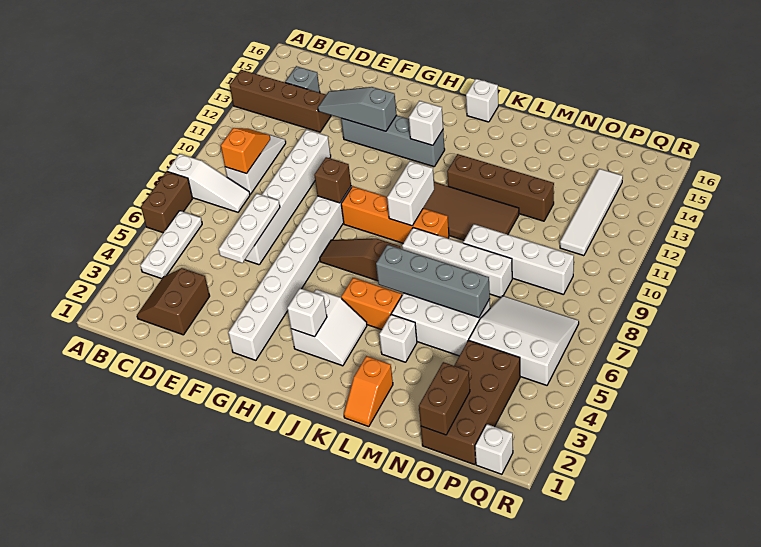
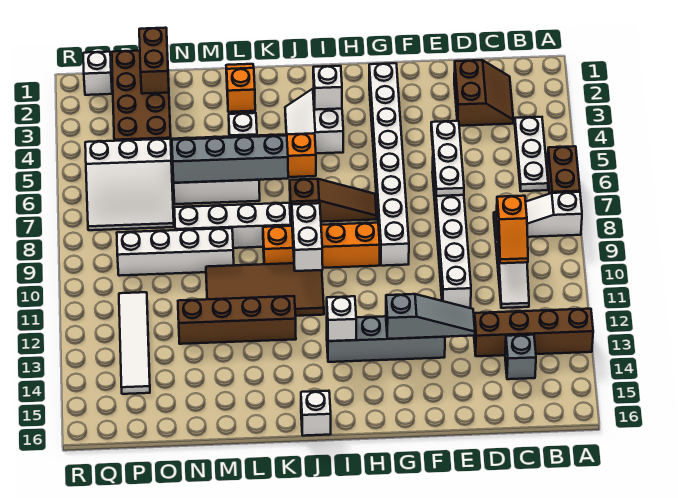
brown brick G9 level 2 -> none

